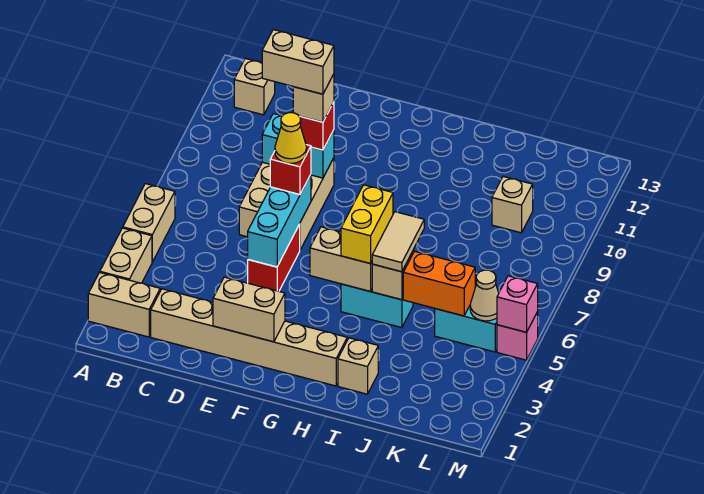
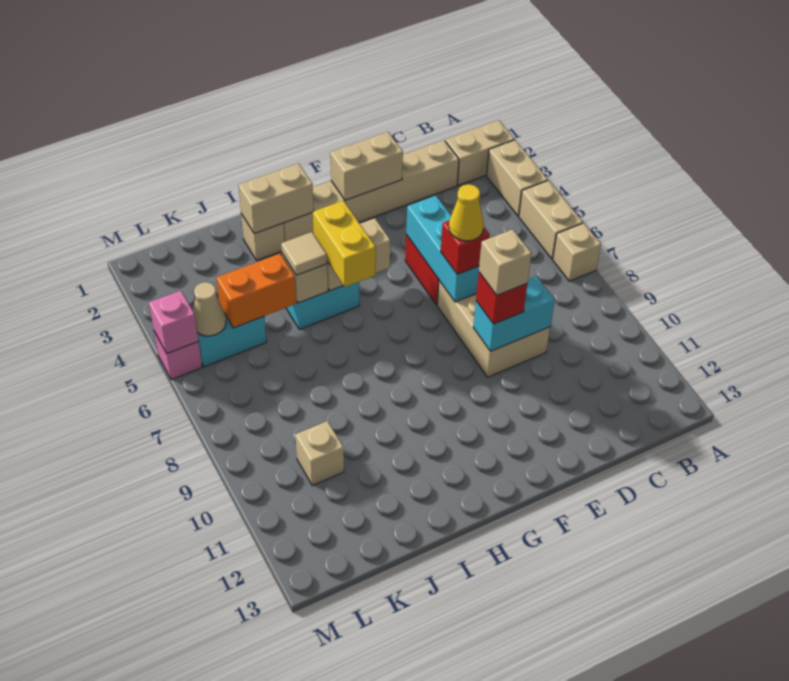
tan brick B12 level 1 -> tan brick A7 level 1
tan brick D9:E9 level 5 -> tan brick H2:I2 level 2
tan tile I5:I6 level 3 -> tan tile I5 level 3

